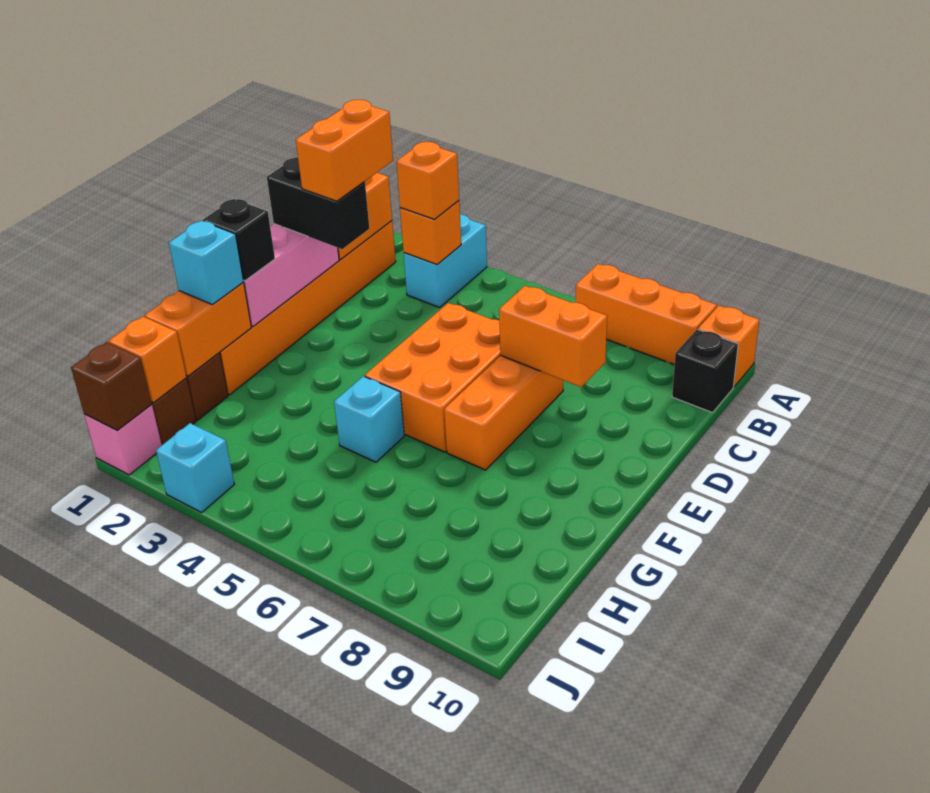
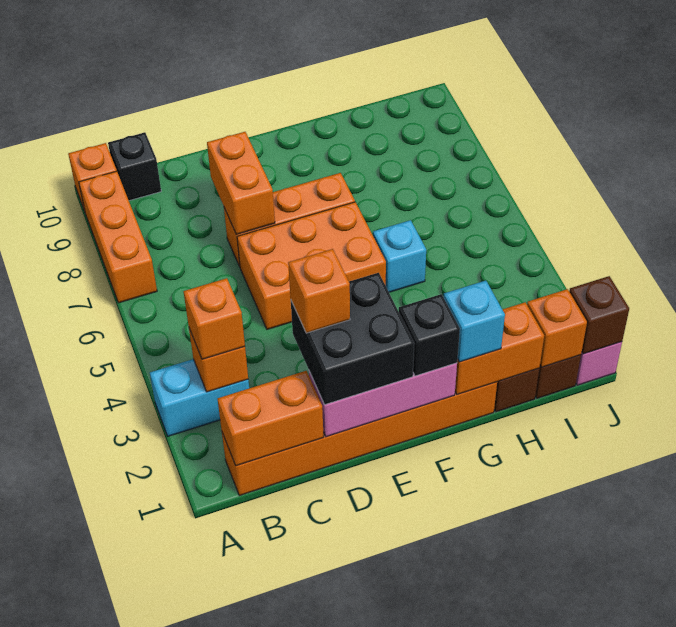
orange brick C2:D2 level 4 -> orange brick D2 level 4
black brick D1:D2 level 3 -> black brick D1:E2 level 3
cyan brick J3 level 1 -> none

